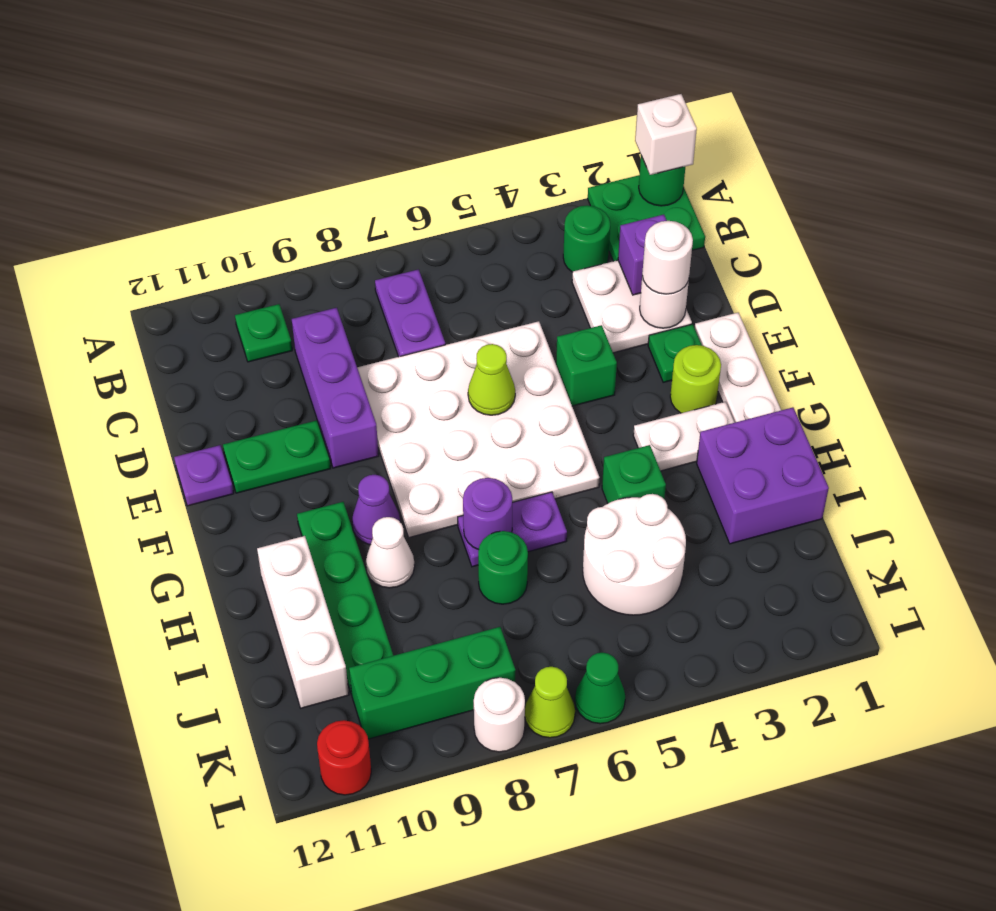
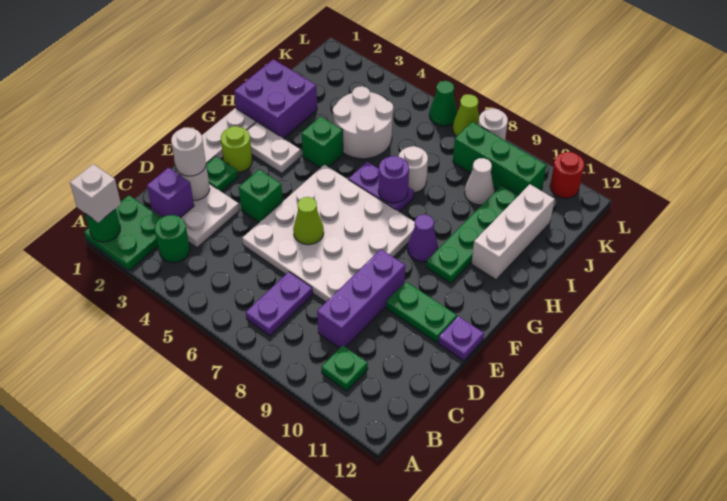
white cone H9 level 1 -> white cone J9 level 1
green round brick I7 level 1 -> white round brick I7 level 1

